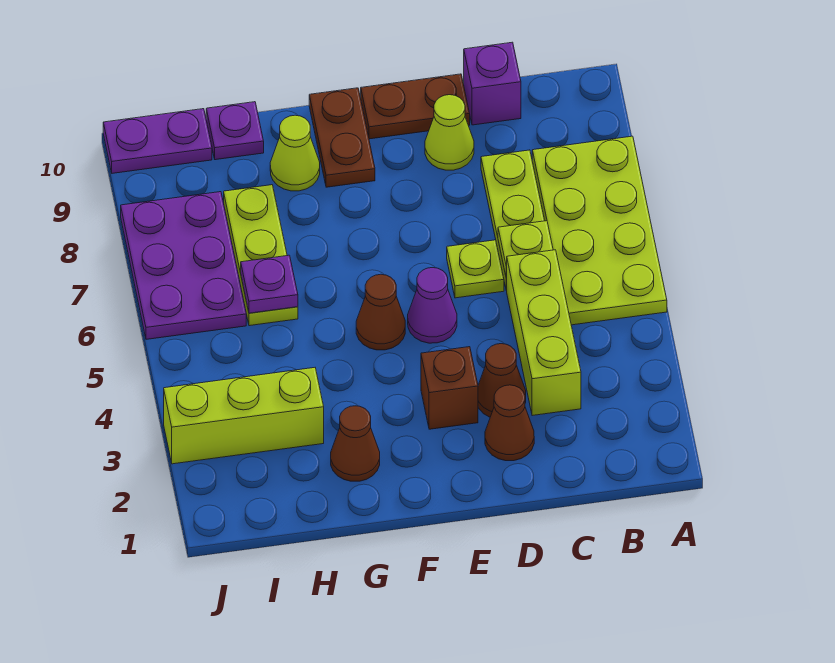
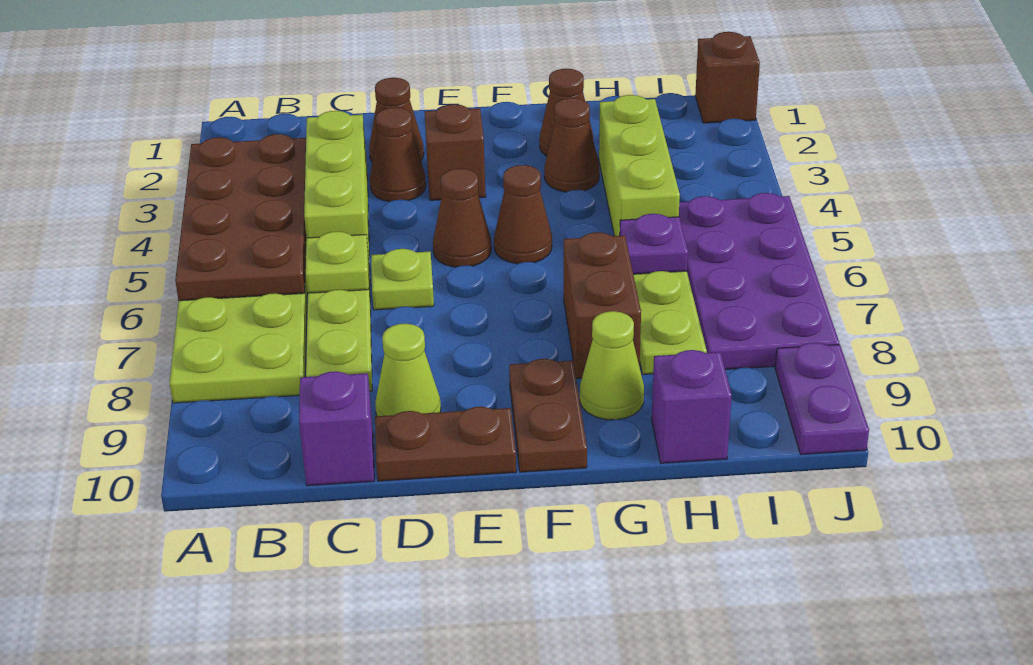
none -> brown plate A3:B6 level 2
purple cone E5 level 1 -> brown cone E5 level 1
none -> brown cone G3 level 1
none -> brown brick G7:G8 level 1
lime brick H3:J3 level 1 -> lime brick H3:H5 level 1
purple plate H10 level 1 -> purple brick H10 level 1
purple plate I6:J8 level 1 -> purple plate I5:J8 level 1
purple plate I10:J10 level 1 -> purple plate J9:J10 level 1
none -> brown brick J1 level 1

